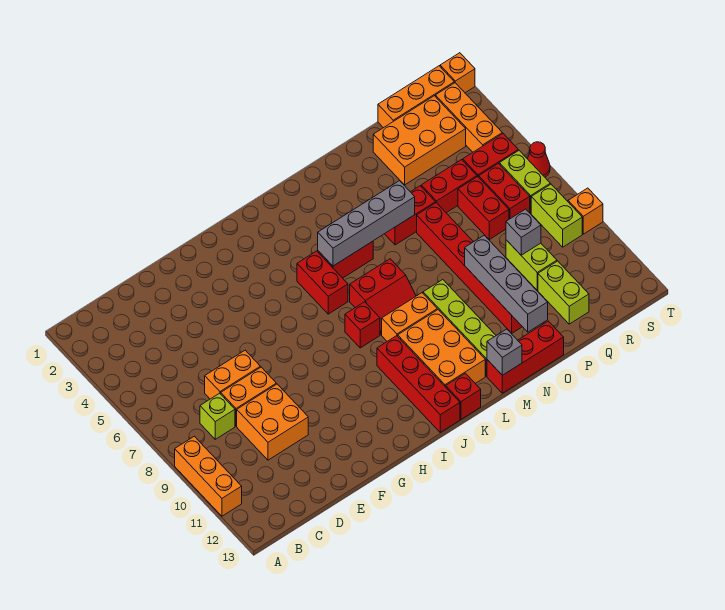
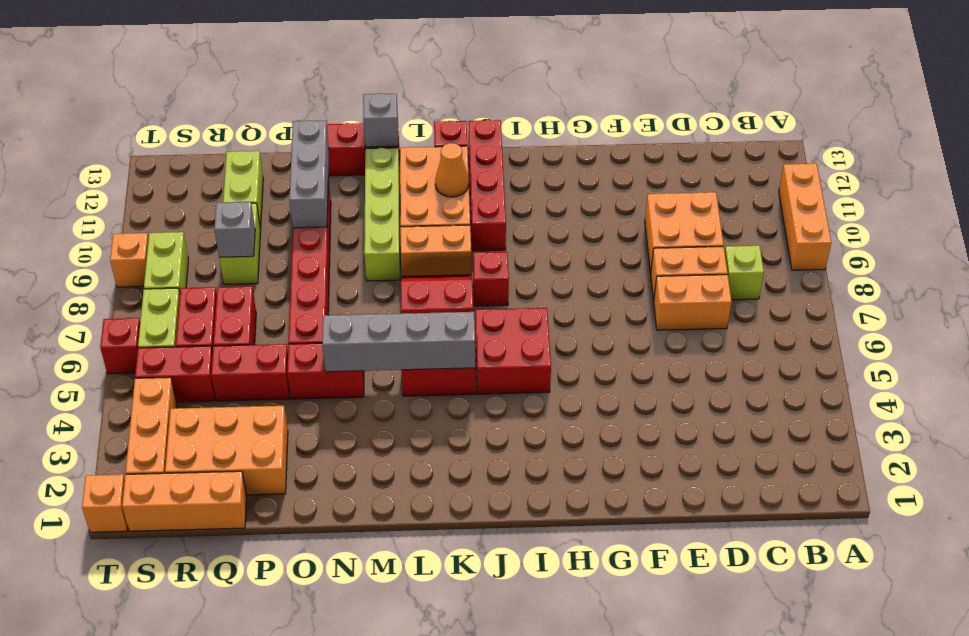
red brick J5:J6 level 1 -> red brick I5:J6 level 1
none -> orange cone K11 level 2
grey brick O9:O12 level 2 -> grey brick O10:O12 level 2
red cone T6 level 1 -> red brick T6 level 1

